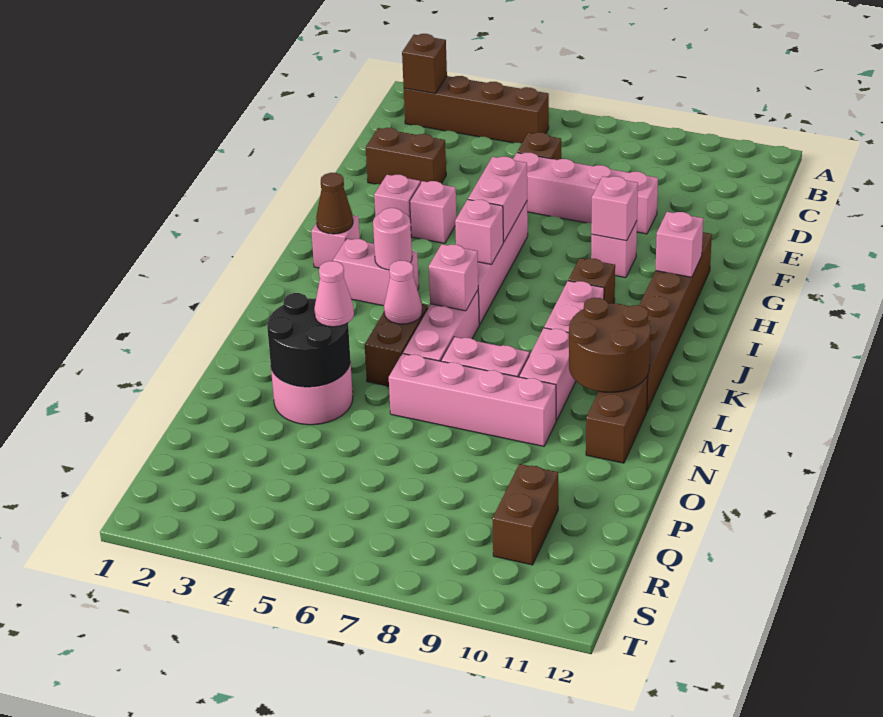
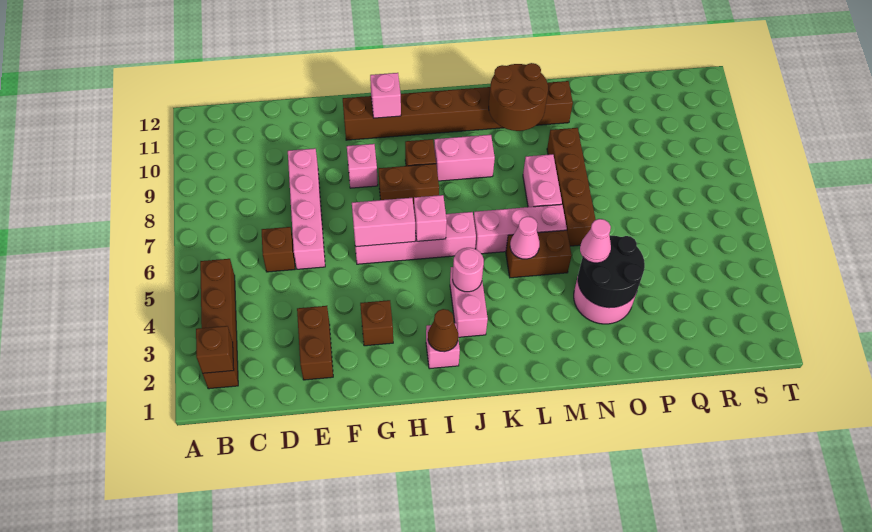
pink brick G3 level 1 -> brown brick G3 level 1
pink brick G4 level 1 -> none
pink brick G9 level 2 -> none
pink brick K6 level 2 -> none
pink brick L9:M9 level 1 -> none
pink brick N6:N9 level 1 -> brown brick N6:N9 level 1
brown brick Q10:R10 level 1 -> brown brick H8:I8 level 1

